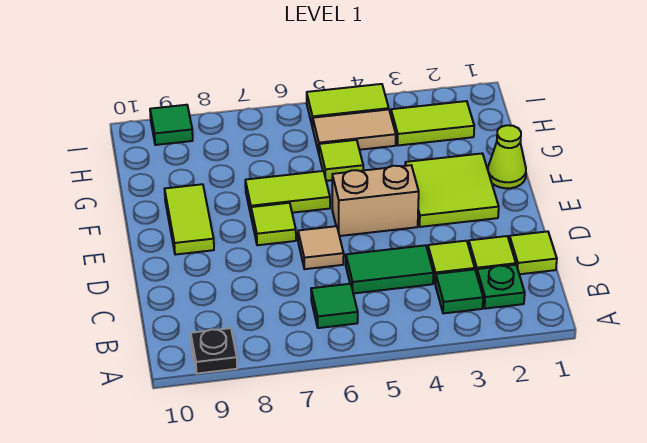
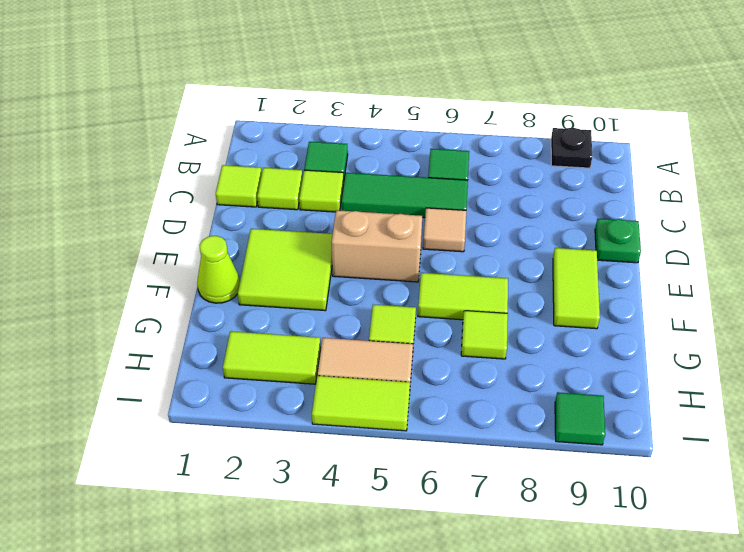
green plate B2 level 1 -> green plate D10 level 1
green tile C4:C5 level 1 -> green tile C4:C6 level 1
lime tile E7 level 1 -> lime tile G7 level 1

